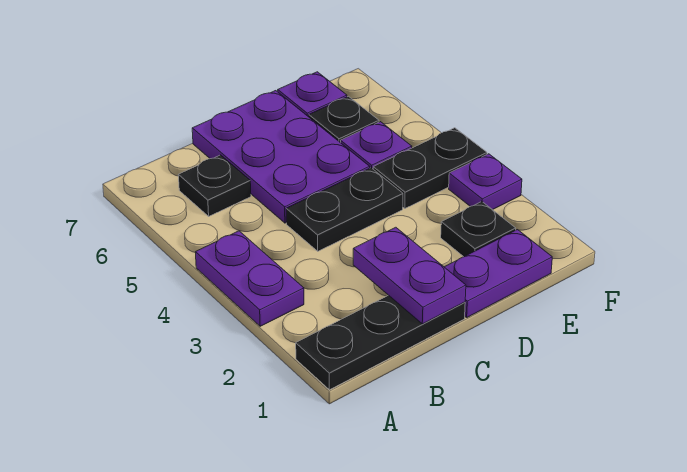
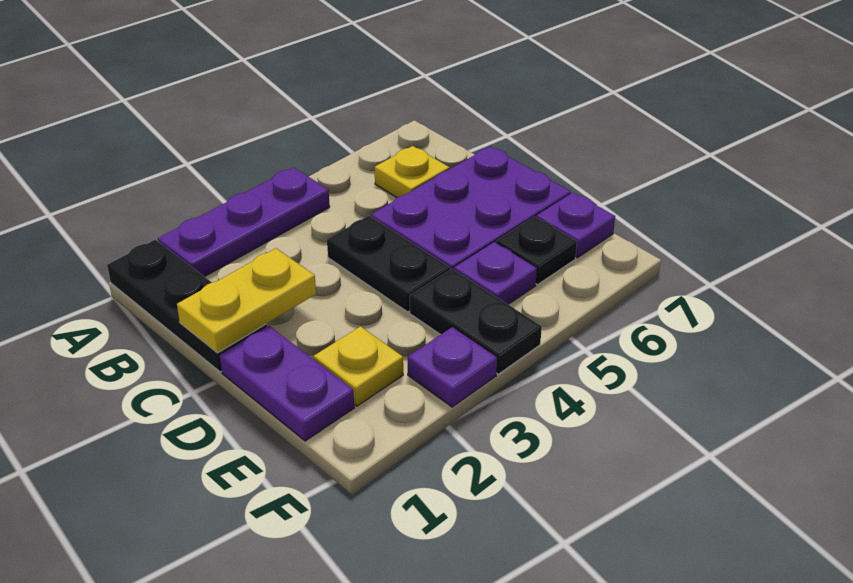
purple plate A3:A4 level 1 -> purple plate A2:A4 level 1
black plate B6 level 1 -> yellow plate B6 level 1
purple plate C1:C2 level 2 -> yellow plate C1:C2 level 2
black plate E2 level 1 -> yellow plate E2 level 1

